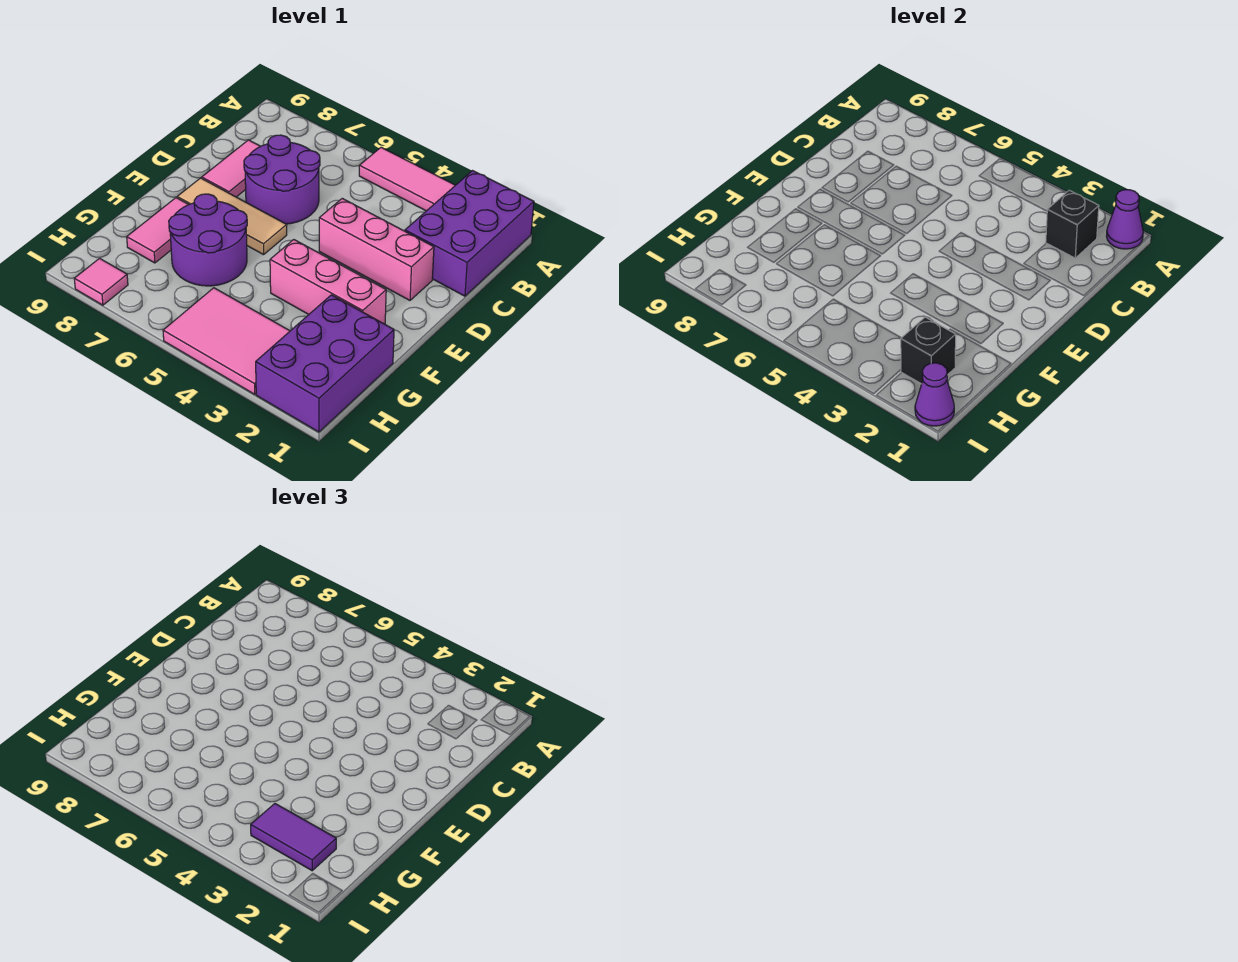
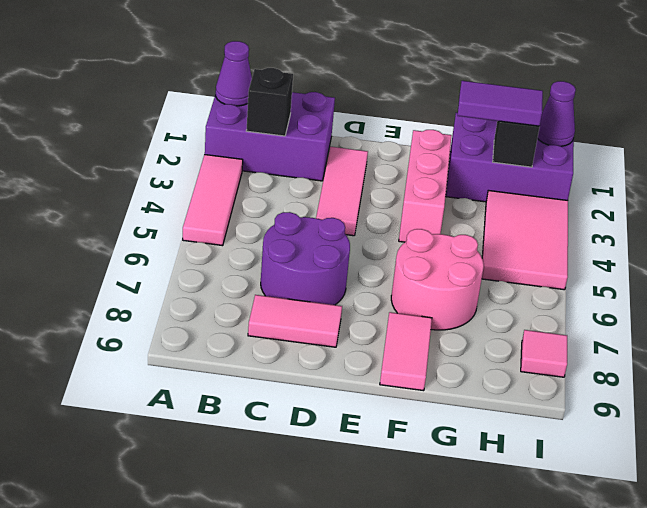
pink brick D2:D4 level 1 -> pink tile D2:D4 level 1
tan tile E6:E8 level 1 -> none
purple round brick F6:G7 level 1 -> pink round brick F6:G7 level 1
pink tile F8:G8 level 1 -> pink tile F8:F9 level 1
purple tile H2:H3 level 3 -> purple tile G2:H2 level 3

